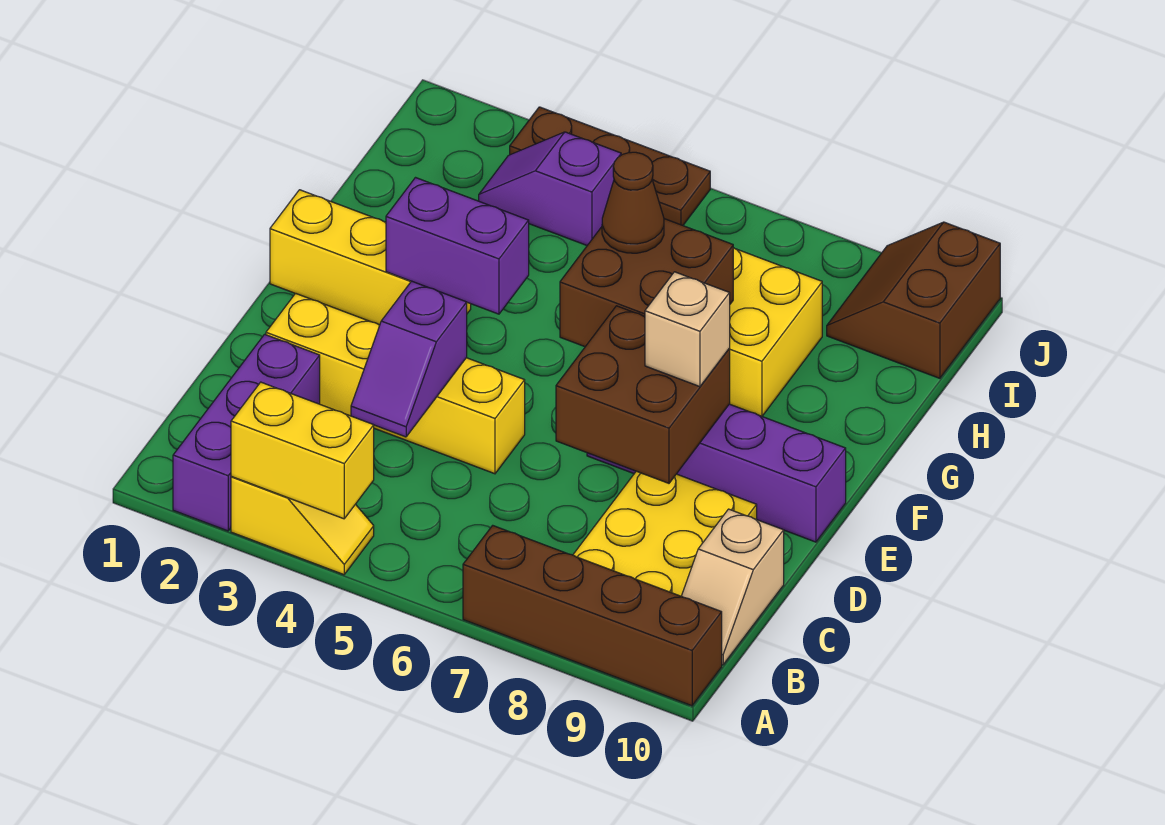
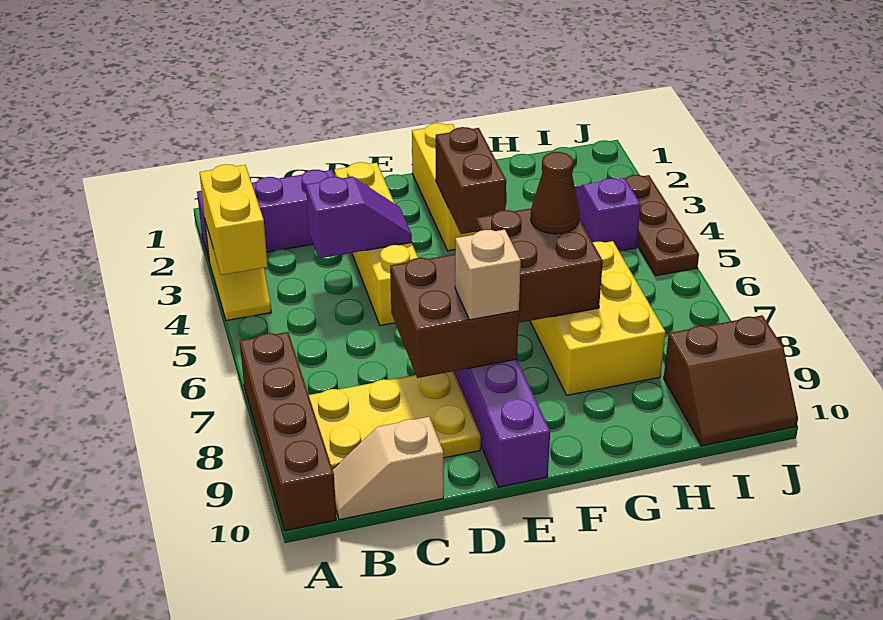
purple slope C4:D4 level 2 top D -> purple slope C4:D4 level 2 top C
purple brick F3:F4 level 2 -> brown brick F3:F4 level 2
brown slope I9:J10 level 1 top 10 -> brown slope I9:J10 level 1 top 9

